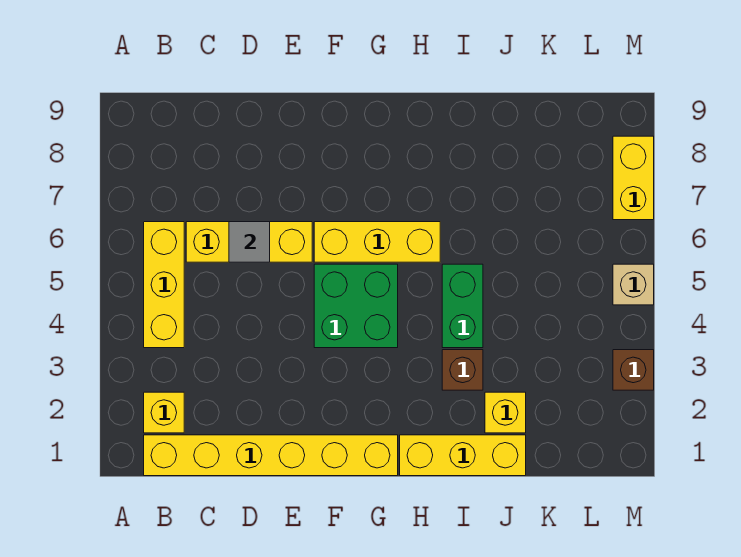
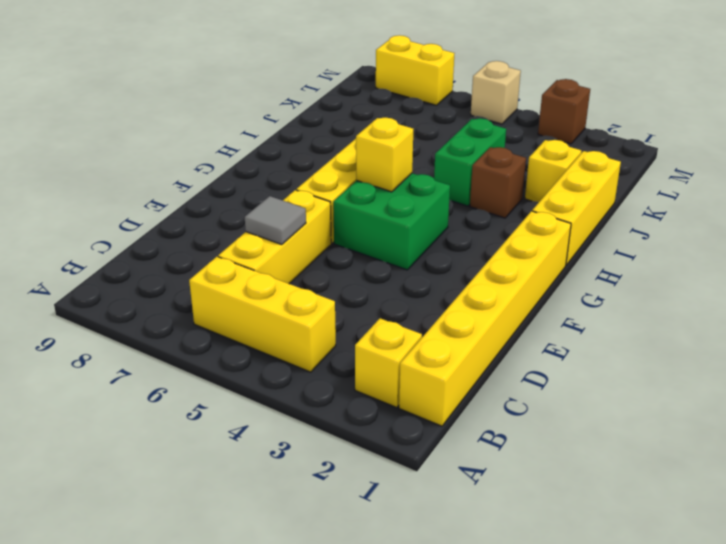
none -> yellow brick G5 level 2
green brick I4:I5 level 1 -> green brick I4:J4 level 1

